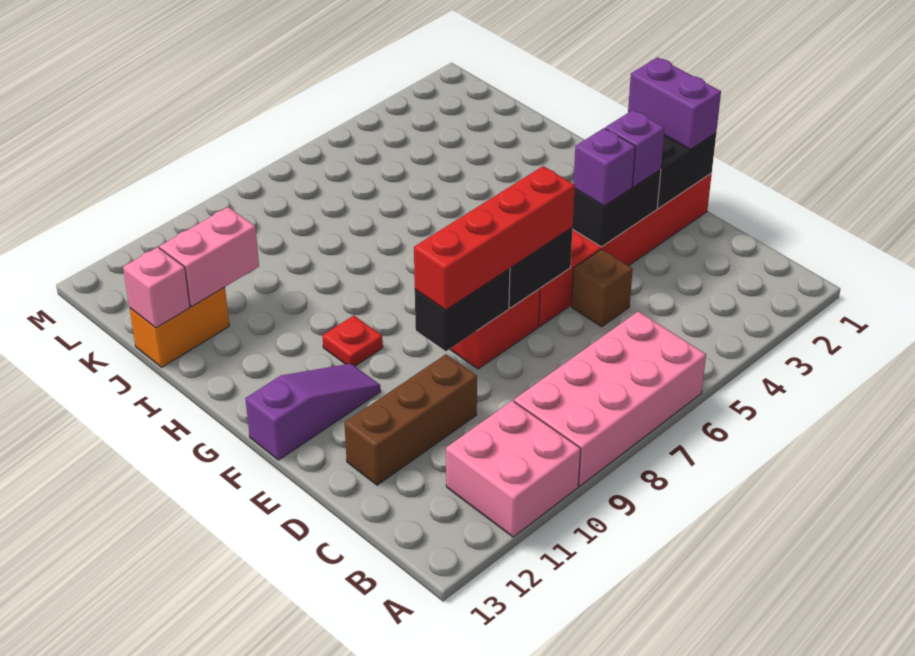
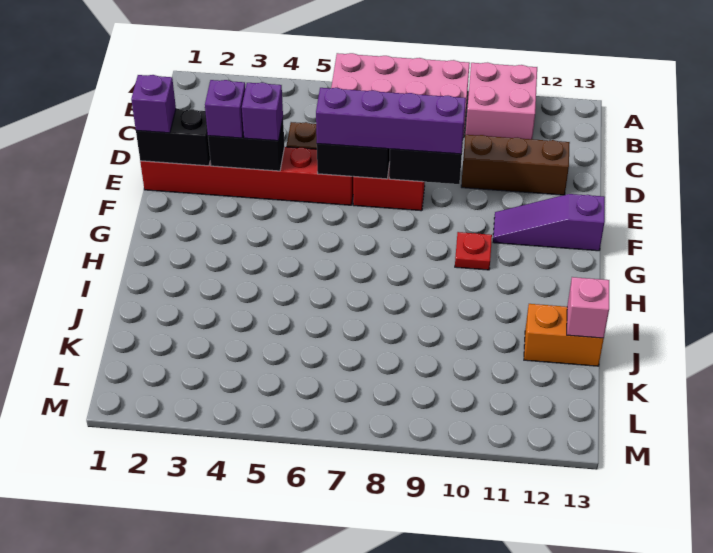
purple brick E1:F1 level 3 -> purple brick E1 level 3
red brick E6:E9 level 3 -> purple brick E6:E9 level 3
pink brick J11:J12 level 2 -> none

